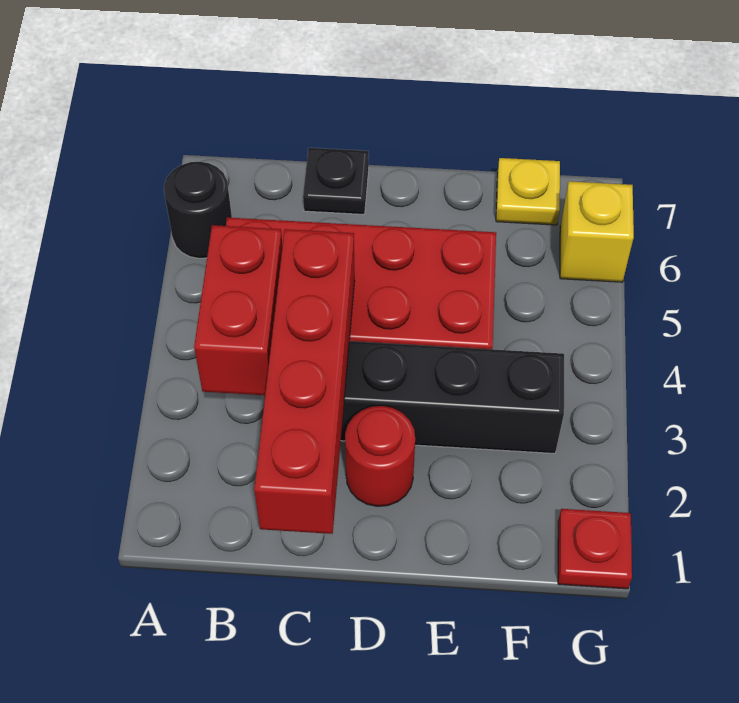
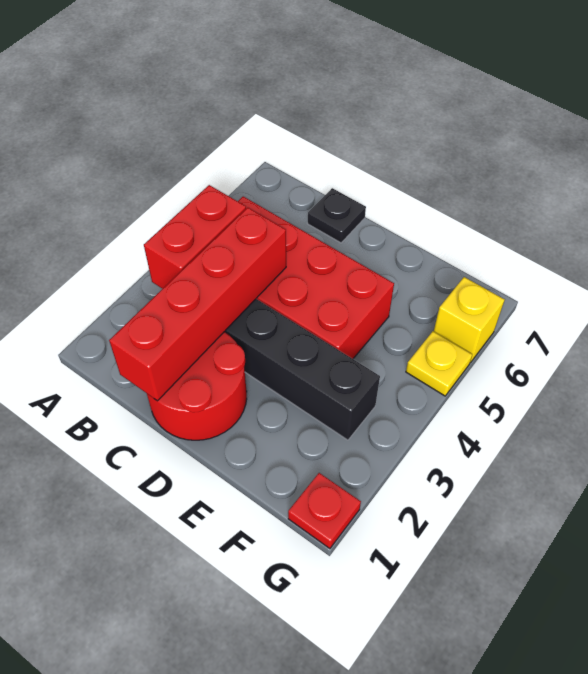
black round brick A6 level 1 -> none
red round brick D2 level 1 -> red round brick C1:D2 level 1
yellow plate F7 level 1 -> yellow plate G5 level 1

